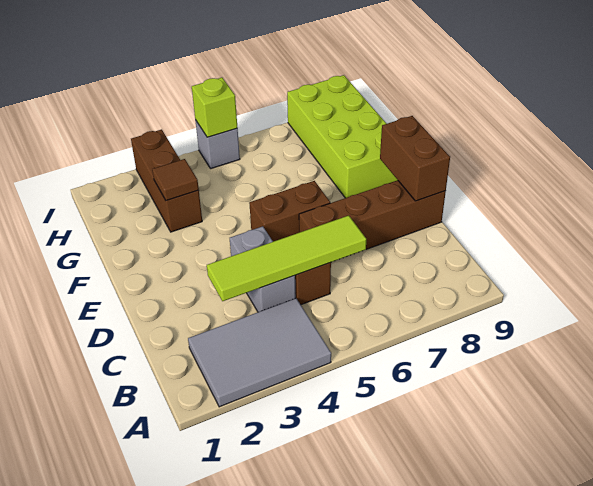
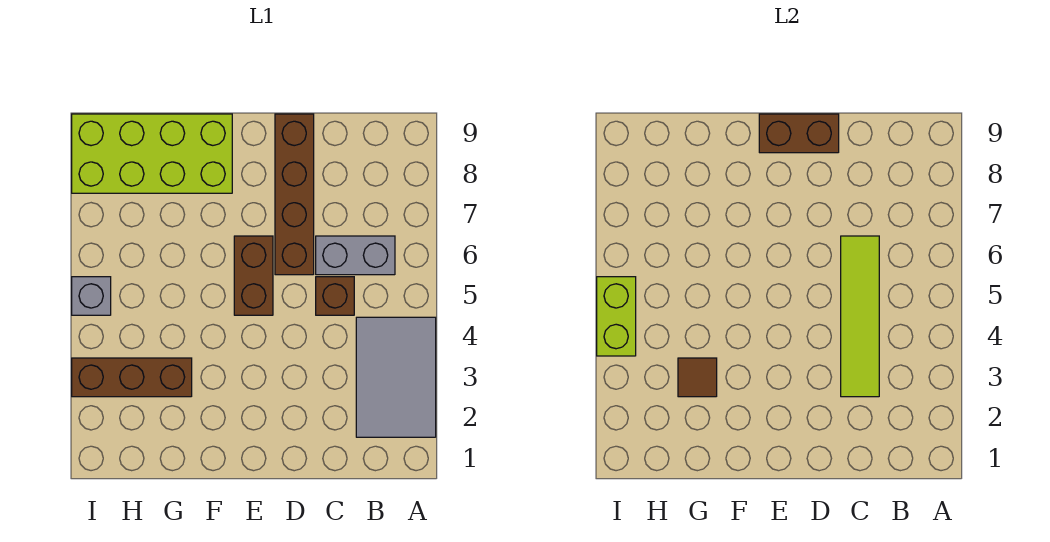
grey brick C4:D4 level 1 -> grey brick B6:C6 level 1
lime brick I5 level 2 -> lime brick I4:I5 level 2

